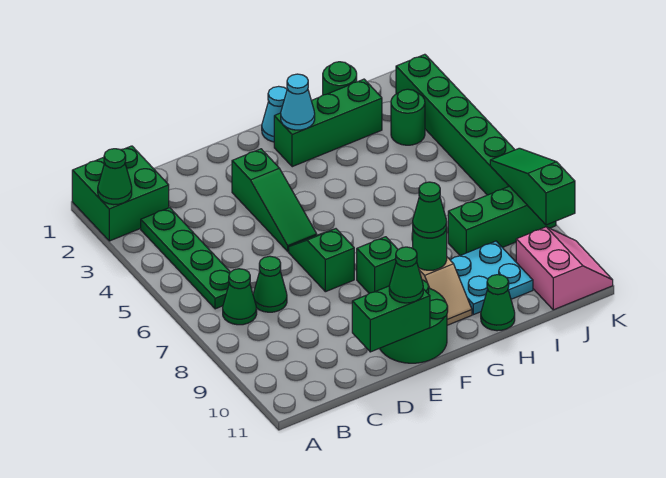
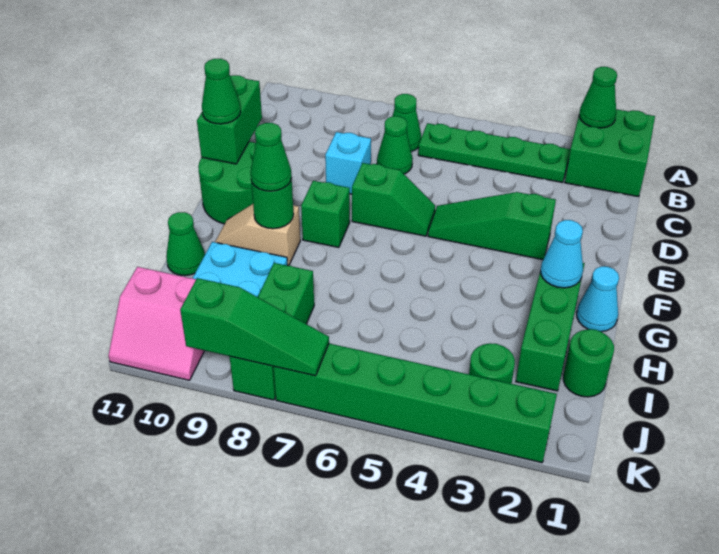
none -> cyan brick D8 level 1

